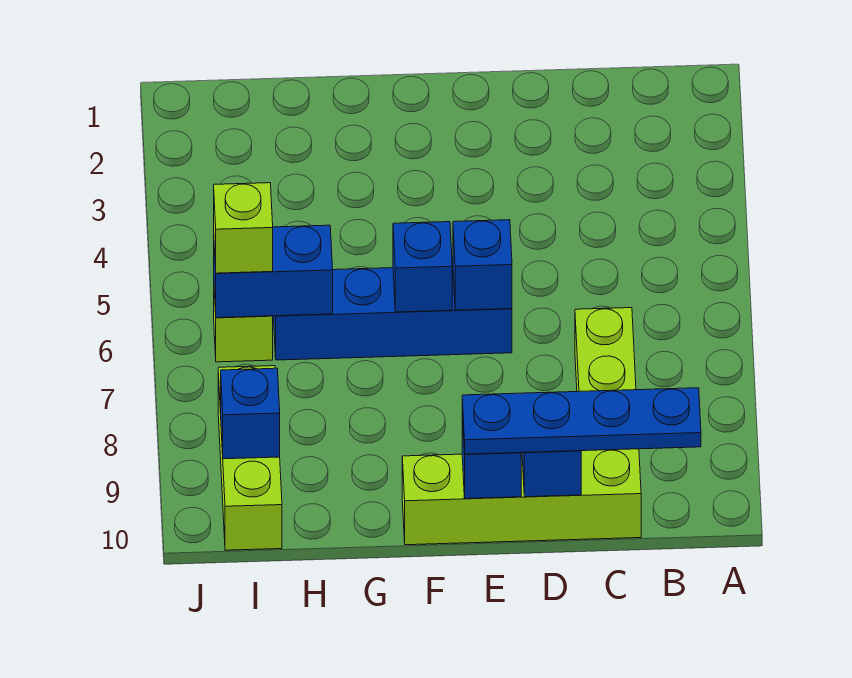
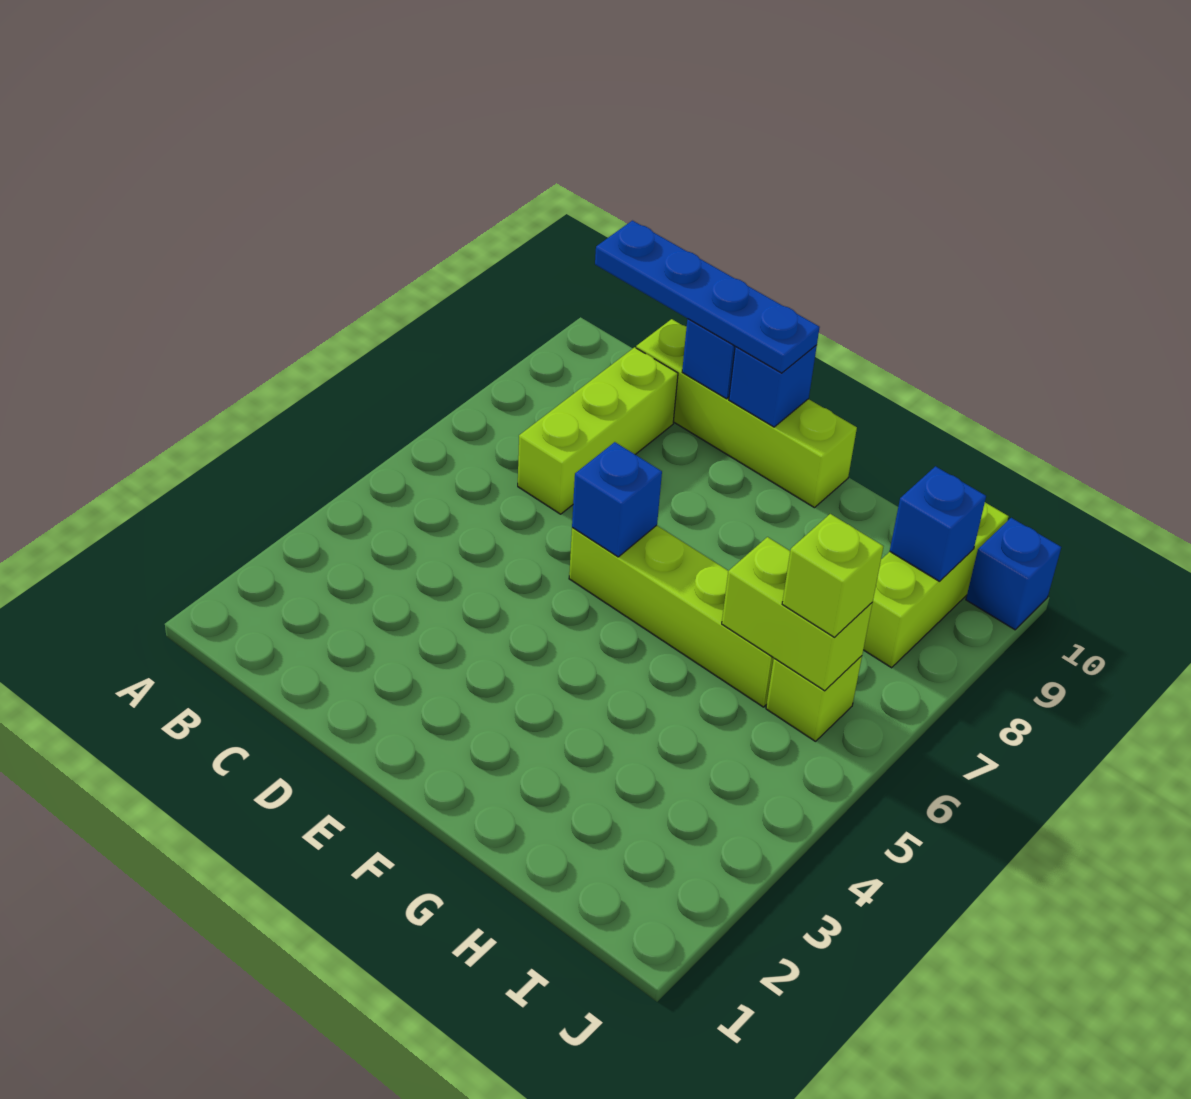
blue brick E6:H6 level 1 -> lime brick E6:H6 level 1
blue brick F6 level 2 -> blue brick J10 level 1
blue brick H6:I6 level 2 -> lime brick H6:I6 level 2

